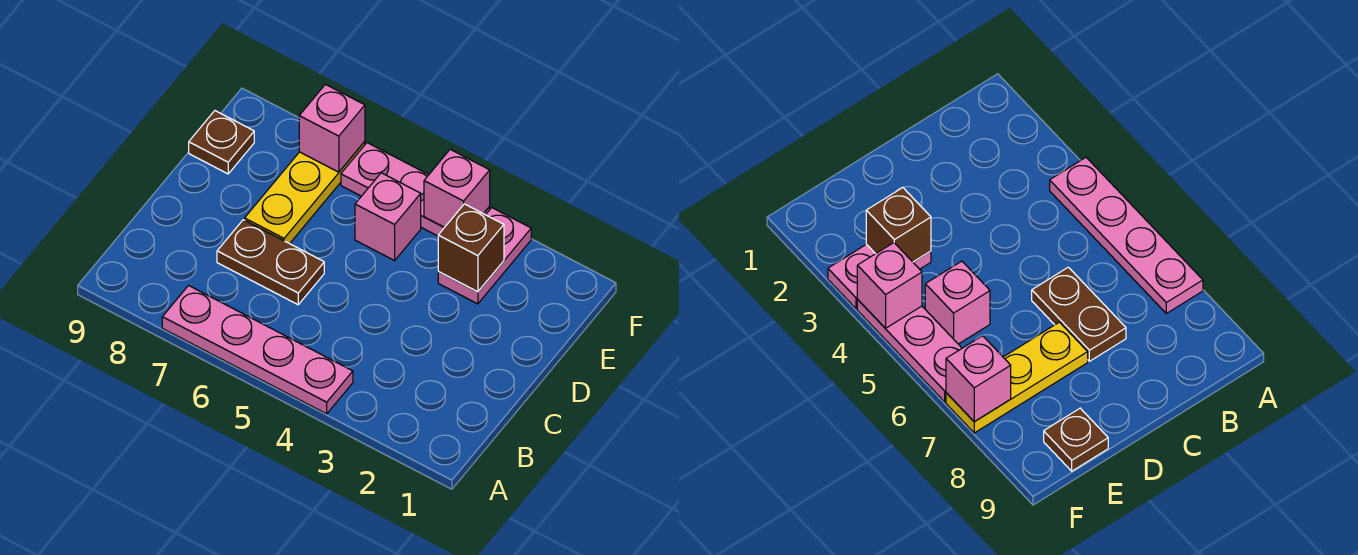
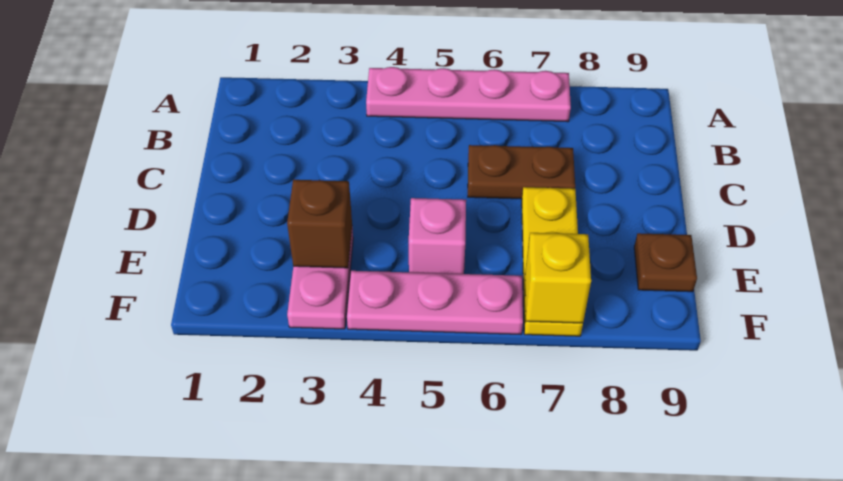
pink brick F4 level 2 -> none
pink brick F7 level 2 -> yellow brick F7 level 2

